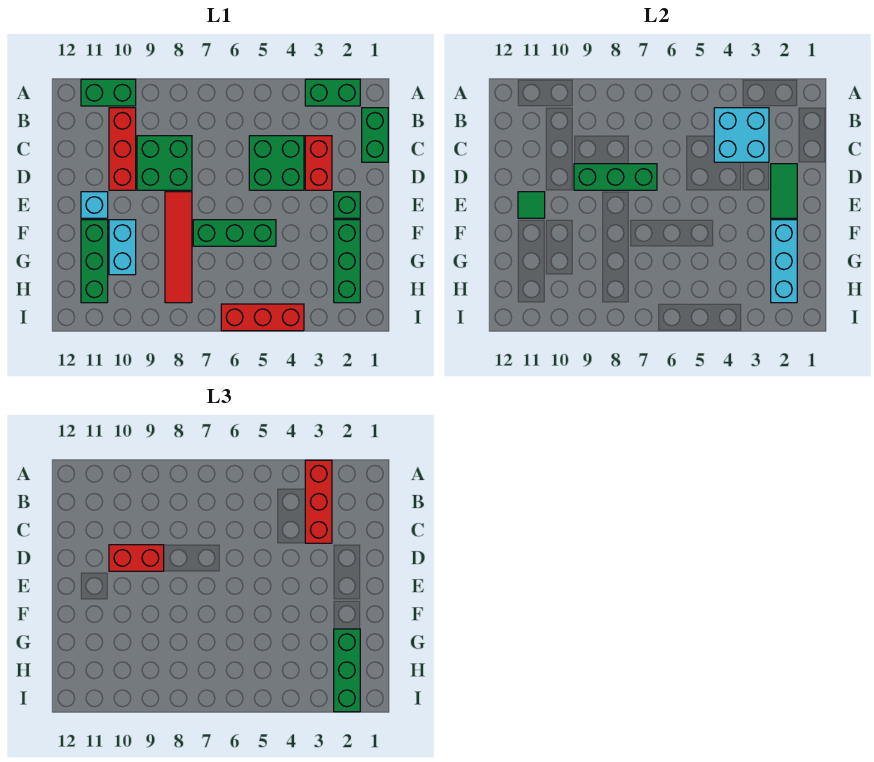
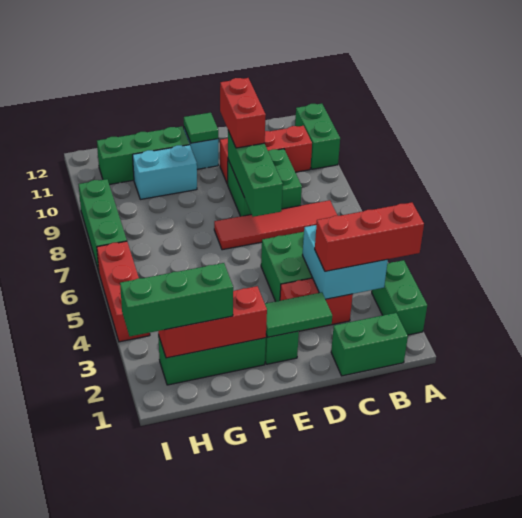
red tile E8:H8 level 1 -> red tile B7:E7 level 1
cyan brick F2:H2 level 2 -> red brick F2:H2 level 2
green brick F5:F7 level 1 -> green brick I7:I9 level 1

